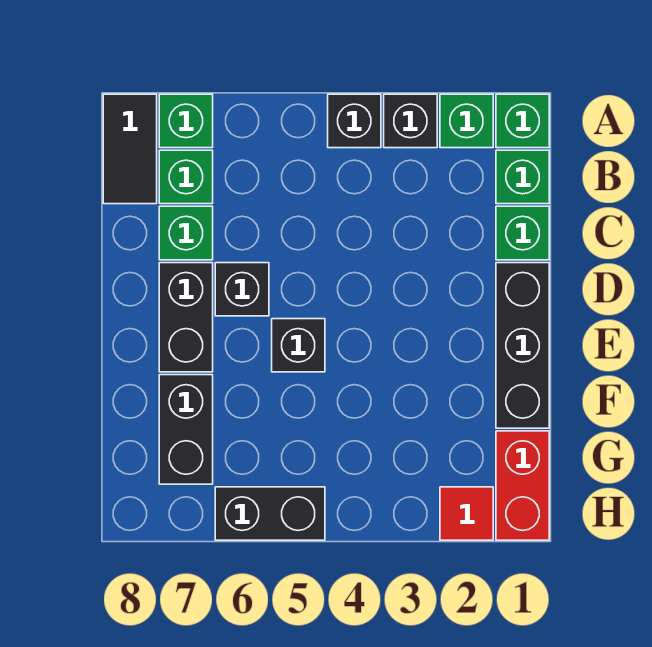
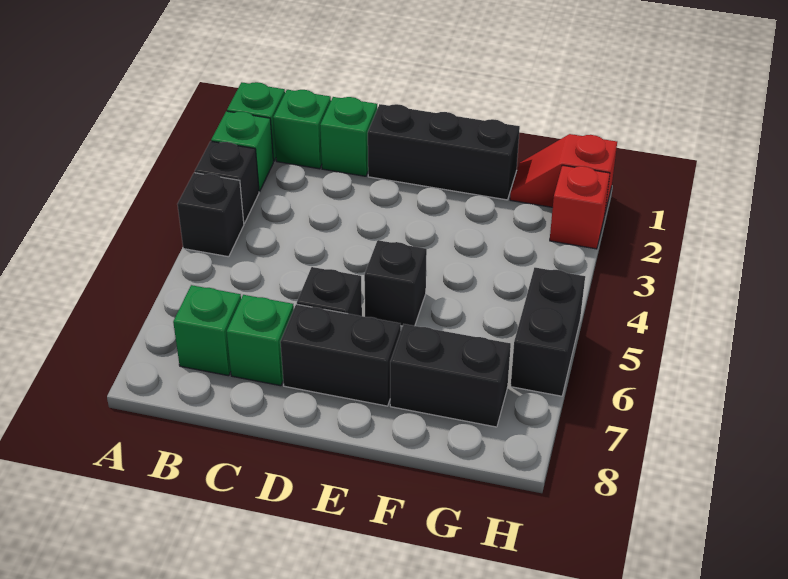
green brick A7 level 1 -> none
black tile A8:B8 level 1 -> none
red brick G1:H1 level 1 -> red slope G1:H1 level 1 top H
red tile H2 level 1 -> red brick H2 level 1

